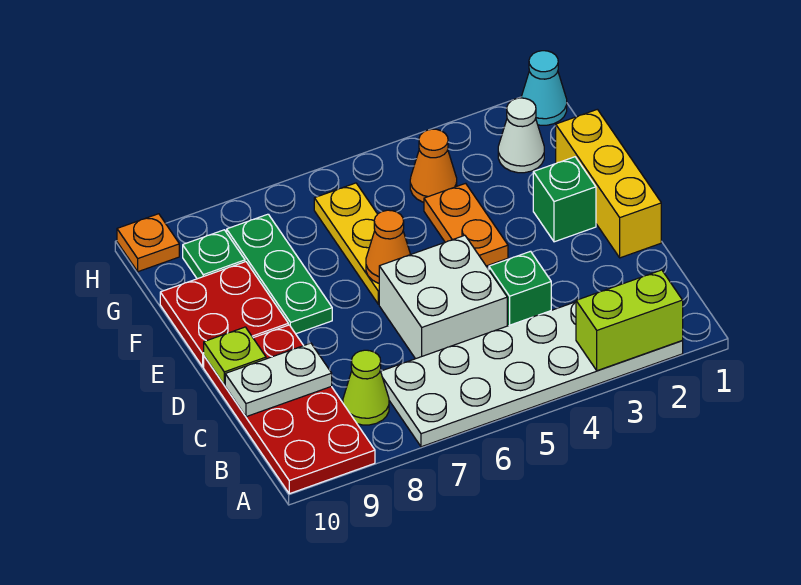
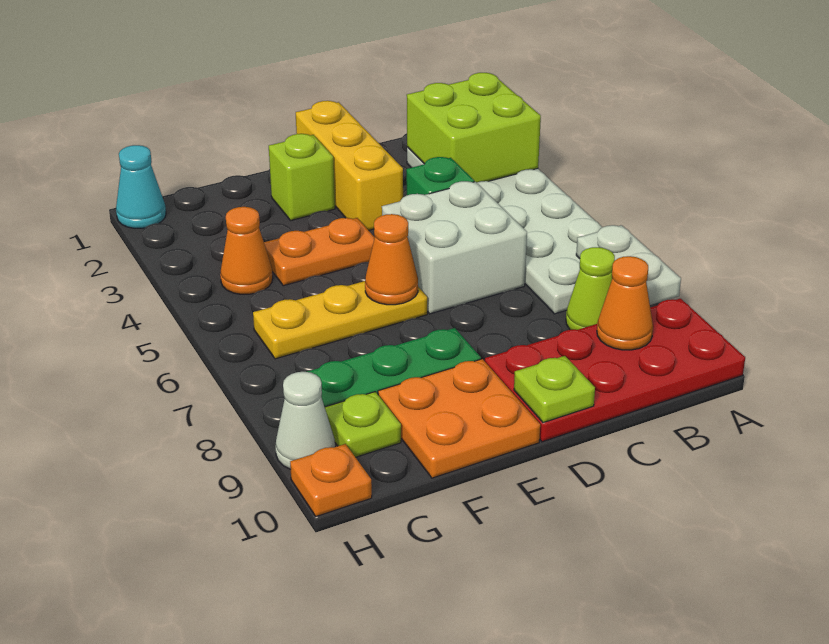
lime brick A2:A3 level 2 -> lime brick A2:B3 level 2
none -> orange cone B9 level 2
white plate C9:C10 level 2 -> white plate A7:A8 level 2
yellow brick D1:F1 level 1 -> yellow brick D1:D3 level 1
green brick E2 level 1 -> lime brick E2 level 1
red plate E9:F10 level 1 -> orange plate E9:F10 level 1
white cone G2 level 1 -> white cone H9 level 1
green plate G9 level 1 -> lime plate G9 level 1

